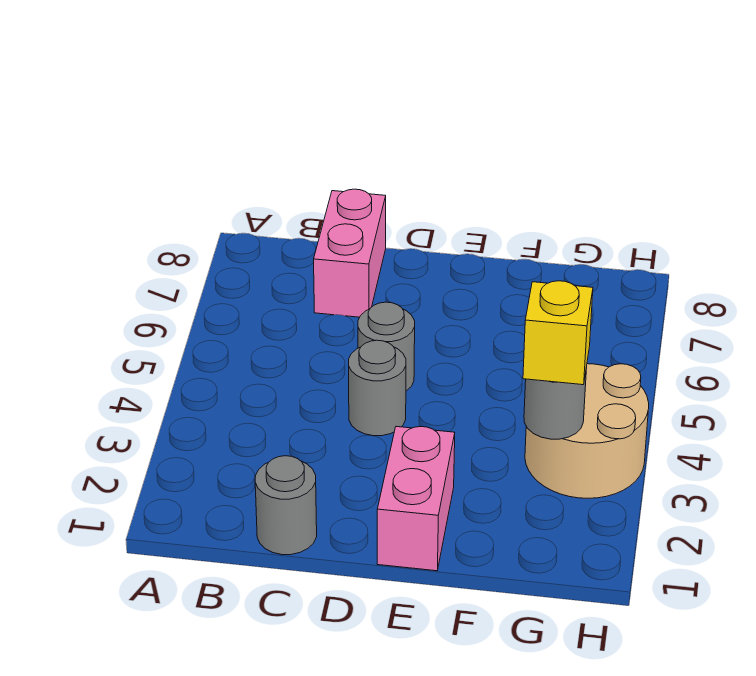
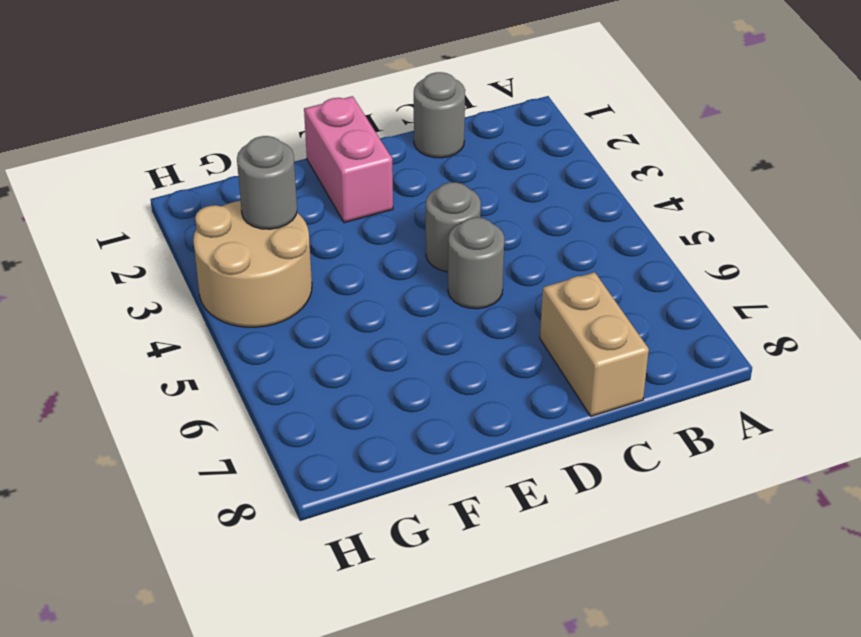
pink brick C7:C8 level 1 -> tan brick C7:C8 level 1
yellow brick G3 level 3 -> none

